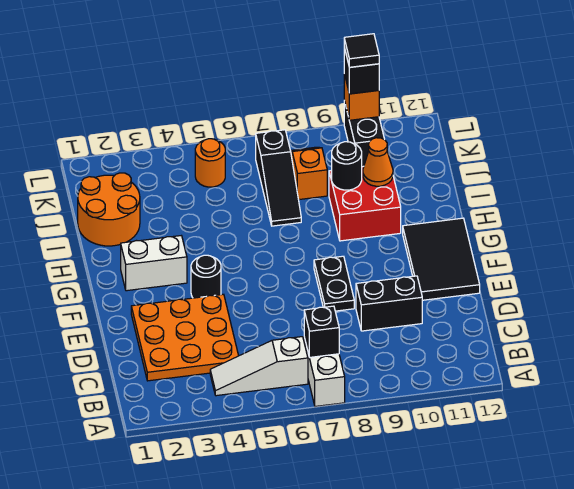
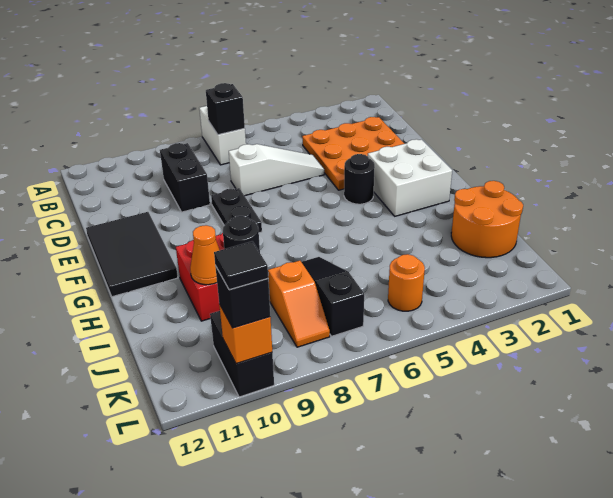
white slope B4:B6 level 1 top 6 -> white slope D5:D7 level 1 top 7
black brick D9:D10 level 1 -> black brick C9:D9 level 1
white brick G2:G3 level 1 -> white brick F2:G3 level 1

